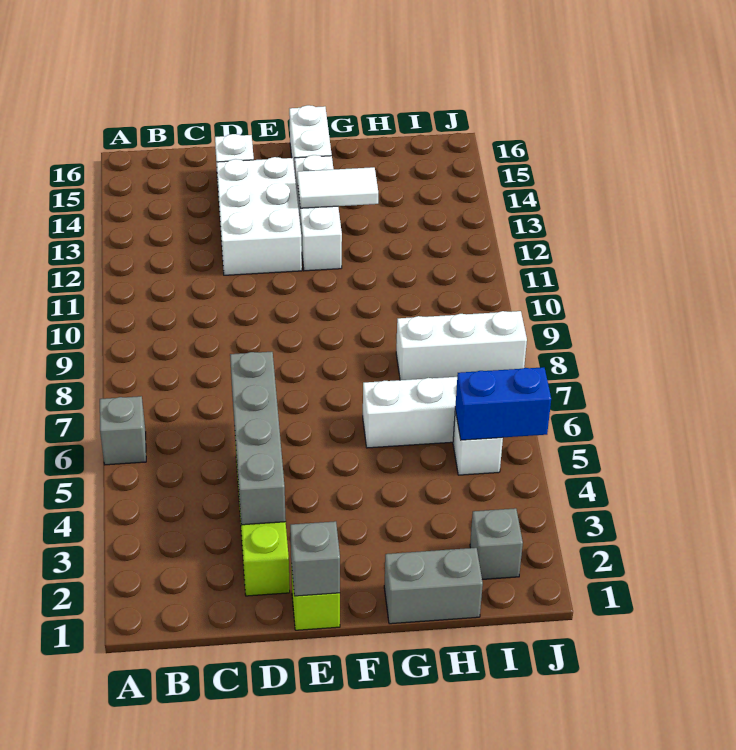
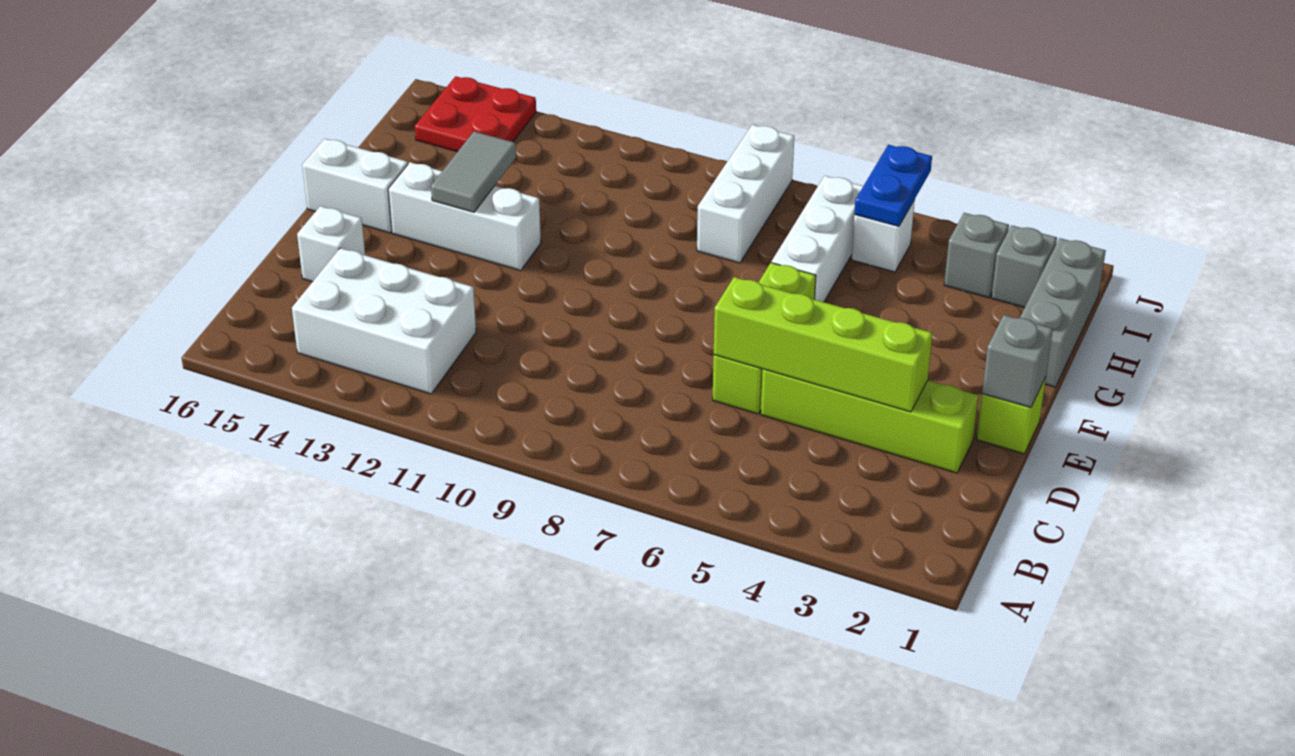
grey brick A6 level 1 -> grey brick I3 level 1
grey brick D3:D6 level 2 -> lime brick D3:D6 level 2
none -> lime brick D6:F6 level 1
white brick D12:E14 level 1 -> white brick B12:C14 level 1
white tile F13:G13 level 2 -> grey tile F13:G13 level 2
grey brick G1:H1 level 1 -> grey brick G1:I1 level 1
blue brick I5:J5 level 2 -> blue plate I5:J5 level 2
none -> red plate I14:J15 level 1

